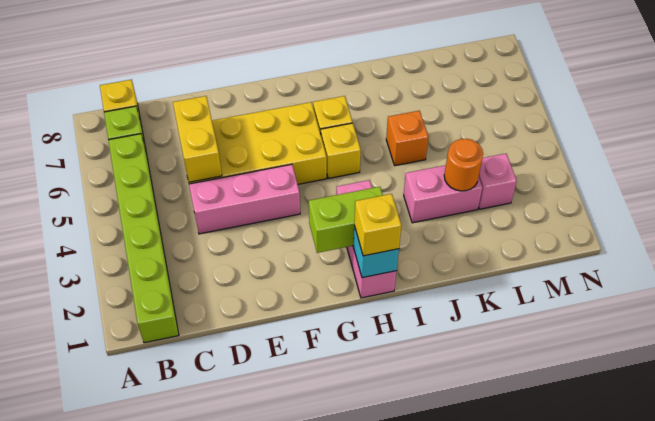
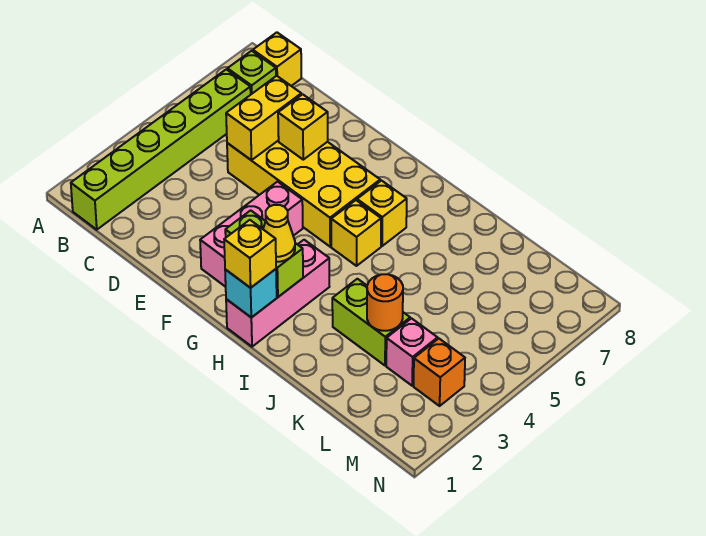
pink brick D4:F4 level 1 -> pink brick F2:F4 level 1
none -> yellow brick E6 level 2
none -> yellow cone H2 level 3
pink brick J3:K3 level 1 -> lime brick J3:K3 level 1
orange brick J5 level 1 -> orange brick M3 level 1

